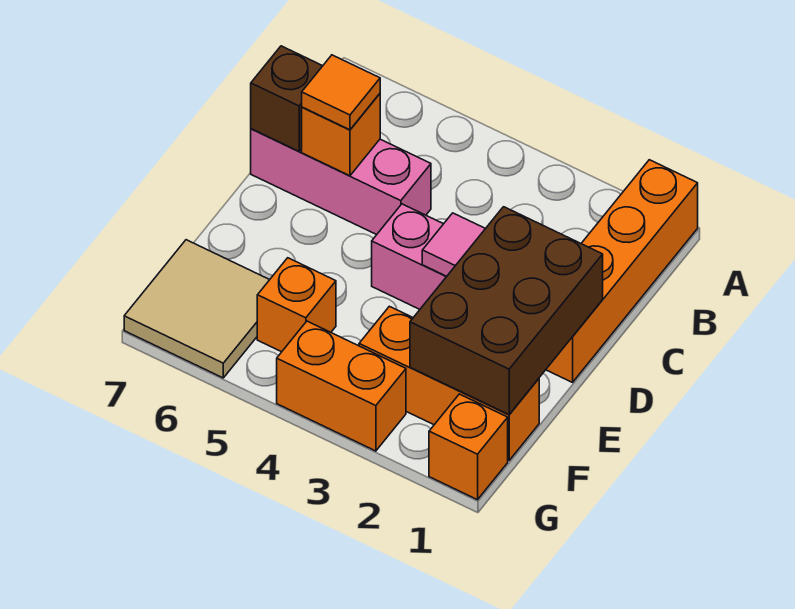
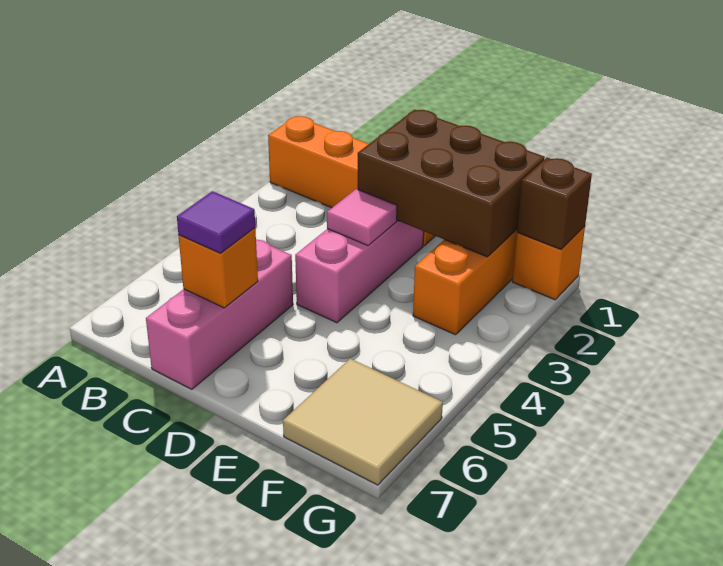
orange tile C6 level 3 -> purple tile C6 level 3
brown brick C7 level 2 -> brown brick G1 level 2
orange brick F5 level 1 -> none
orange brick G3:G4 level 1 -> none

